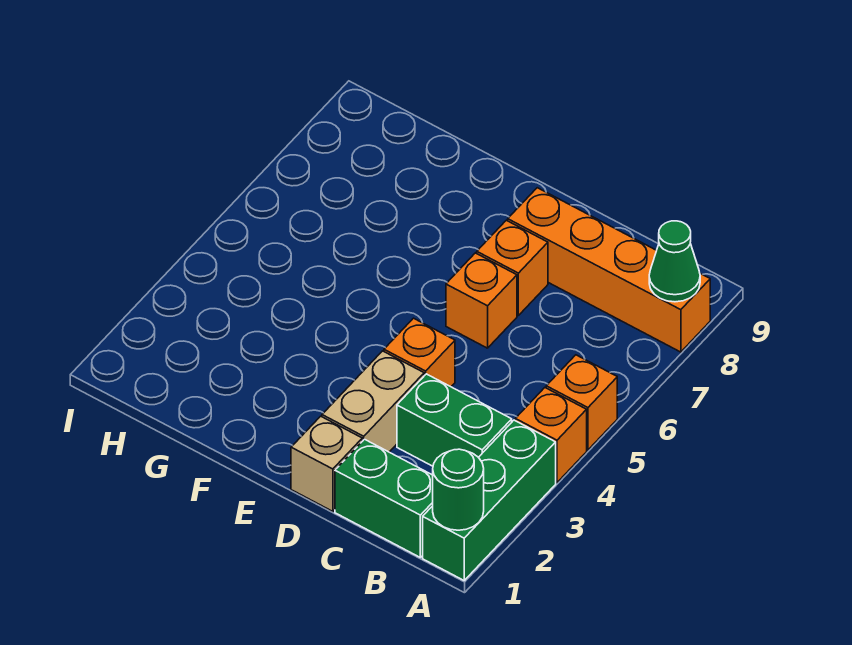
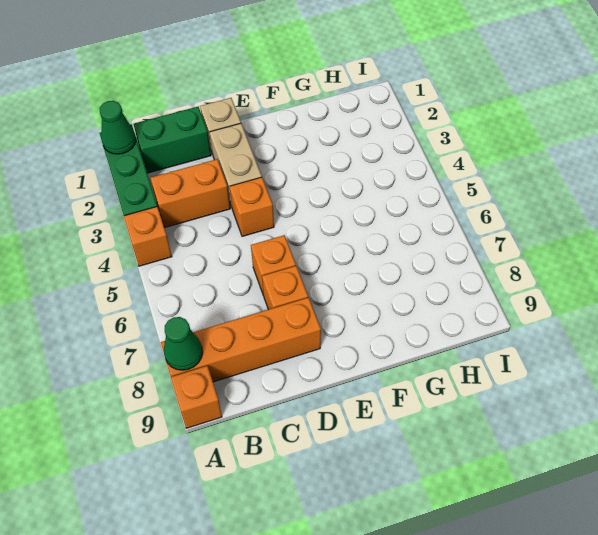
green round brick A1 level 2 -> green cone A1 level 2
orange brick A5 level 1 -> orange brick A9 level 1
green brick B3:C3 level 1 -> orange brick B3:C3 level 1

